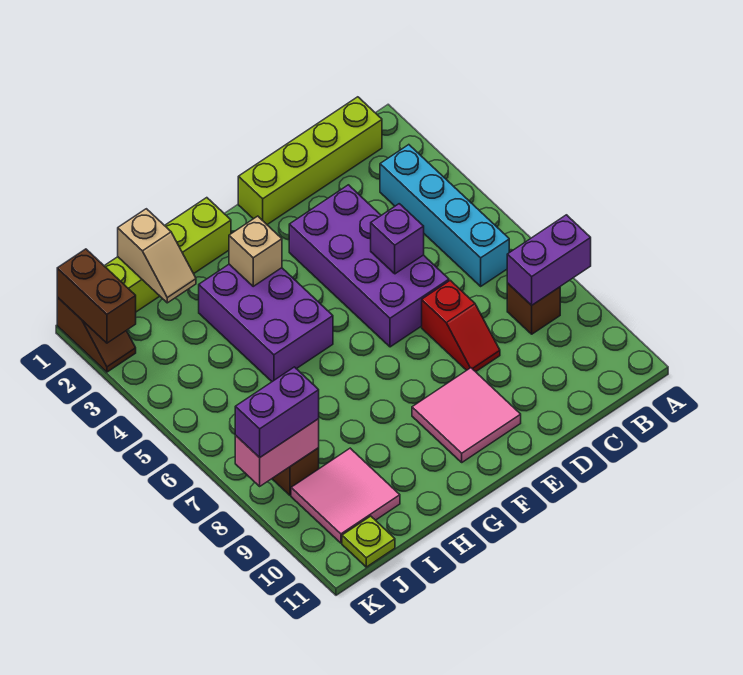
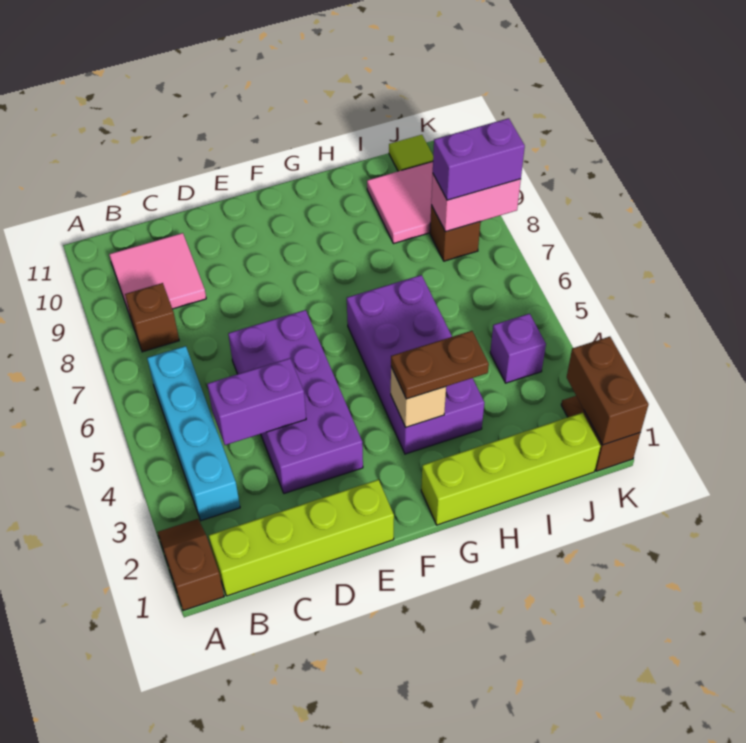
none -> brown slope A1:A2 level 1 top 1
purple brick A8:B8 level 2 -> purple brick C4:D4 level 2
purple brick D5 level 2 -> purple brick J4 level 1
red slope D7:D8 level 1 top 7 -> none
pink tile E9:F10 level 1 -> pink tile B9:C10 level 1
purple brick G3:H5 level 1 -> purple brick G3:H6 level 1
none -> brown plate G3:H3 level 3
tan slope I1:I2 level 2 top 1 -> none
lime plate J11 level 1 -> lime tile J11 level 1

